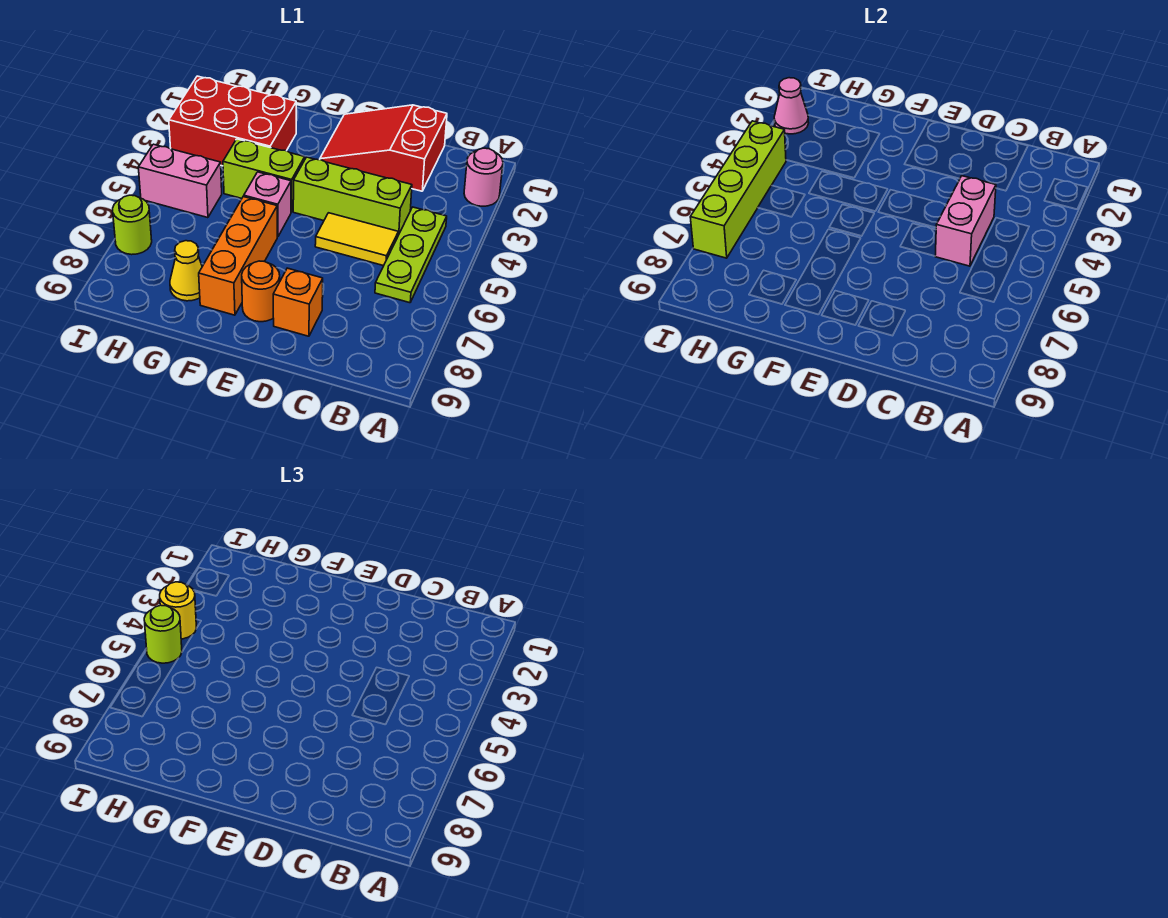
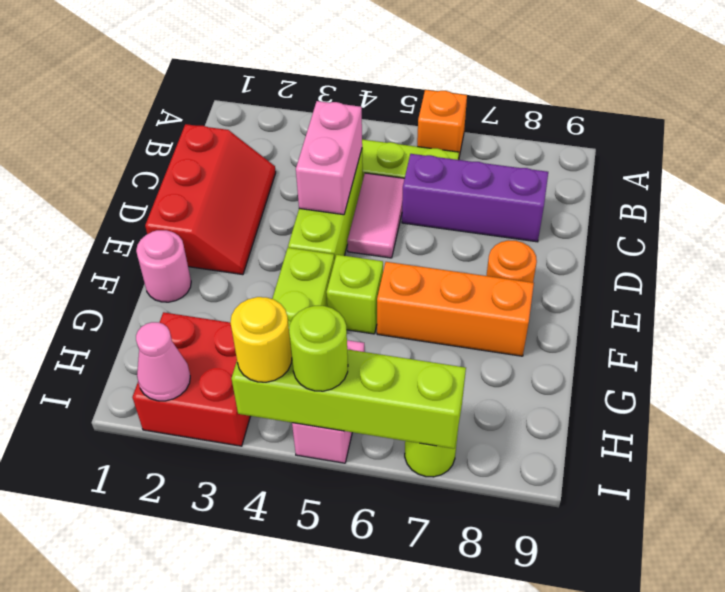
pink round brick A2 level 1 -> pink round brick F1 level 1
red slope C1:E2 level 1 top C -> red slope C1:E2 level 1 top 1
pink brick C4:C5 level 2 -> pink brick C4:D4 level 2
yellow tile C5:D5 level 1 -> pink tile C5:D5 level 1
none -> purple brick C6:C8 level 1
orange brick D8 level 1 -> orange brick A6 level 1
pink brick F5 level 1 -> lime brick F5 level 1
red brick G2:I3 level 1 -> red brick H2:I3 level 1
yellow cone G8 level 1 -> none

